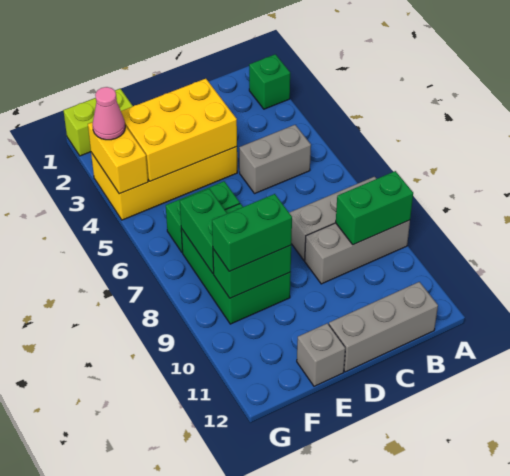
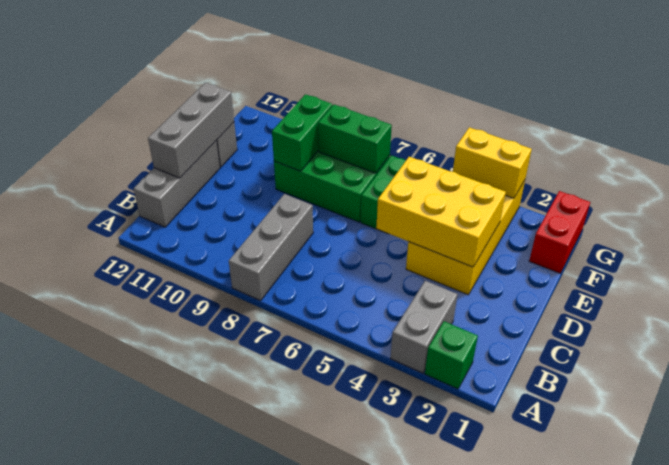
grey brick A9:C9 level 1 -> grey brick C12:E12 level 2
green brick A9:B9 level 2 -> none
grey brick B5:C5 level 1 -> grey brick A3:B3 level 1
yellow brick D3:F4 level 2 -> yellow brick D3:E5 level 2
green brick E9:F9 level 3 -> none
lime brick F1:G1 level 1 -> red brick F1:G1 level 1
pink cone G3 level 3 -> none

